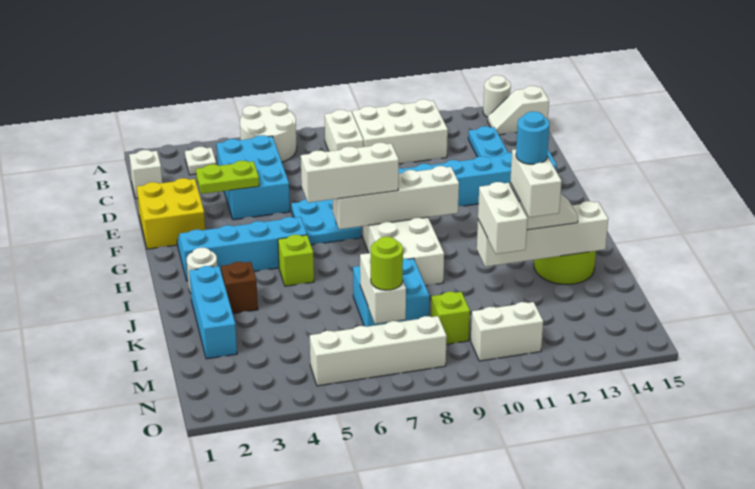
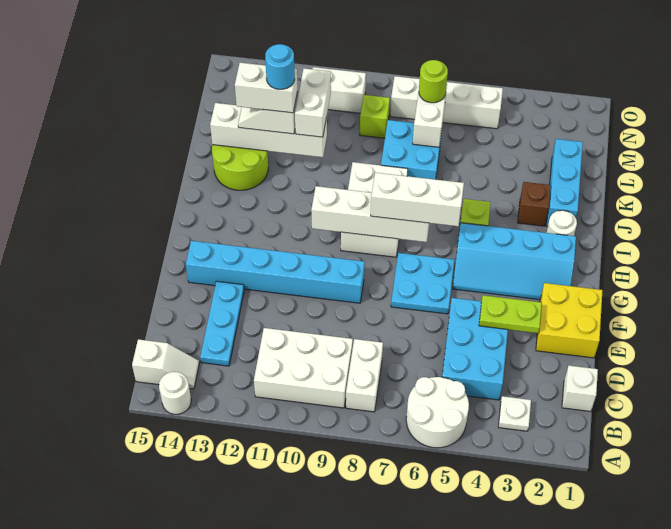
white brick K12:L12 level 4 -> white brick K12:K13 level 4

